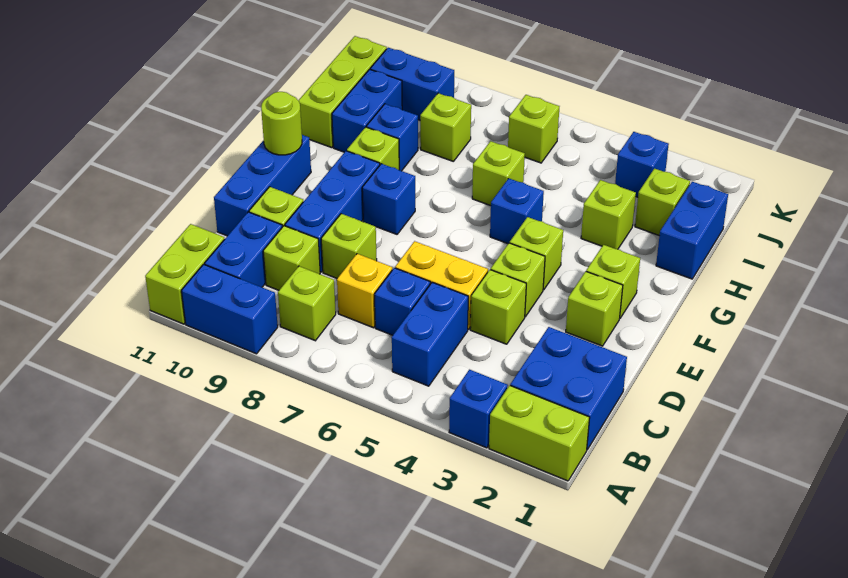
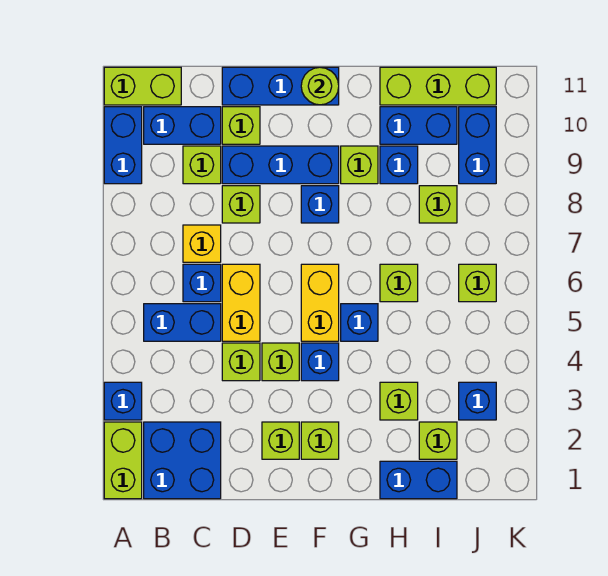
lime brick B8 level 1 -> none
lime brick F4 level 1 -> blue brick F4 level 1
none -> yellow brick F5:F6 level 1

